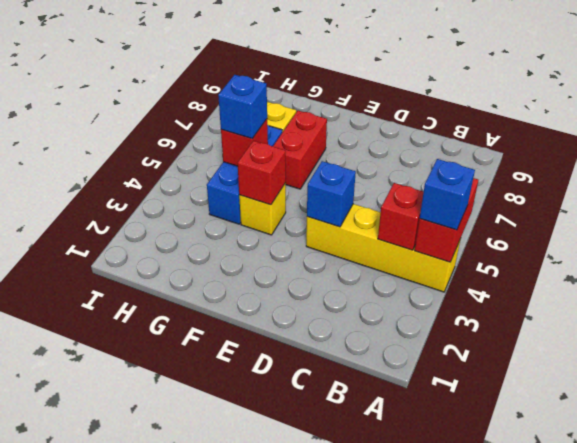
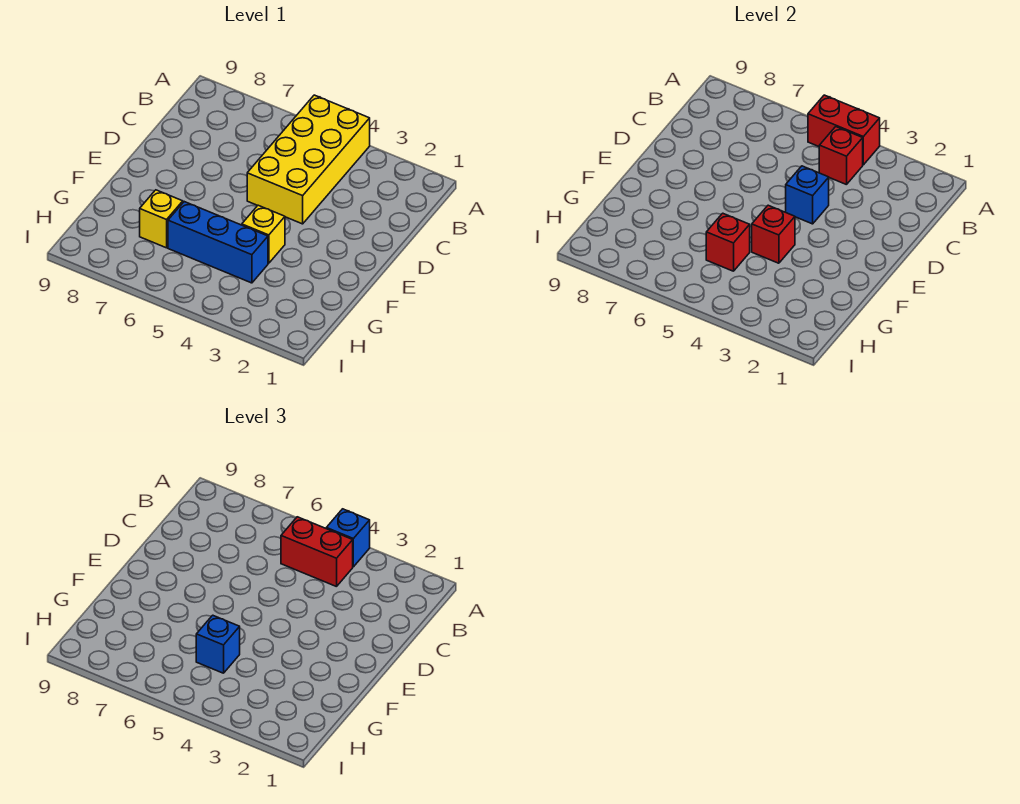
yellow brick A4:D4 level 1 -> yellow brick A4:D5 level 1
red brick F6:F7 level 1 -> red brick B4:B5 level 3

